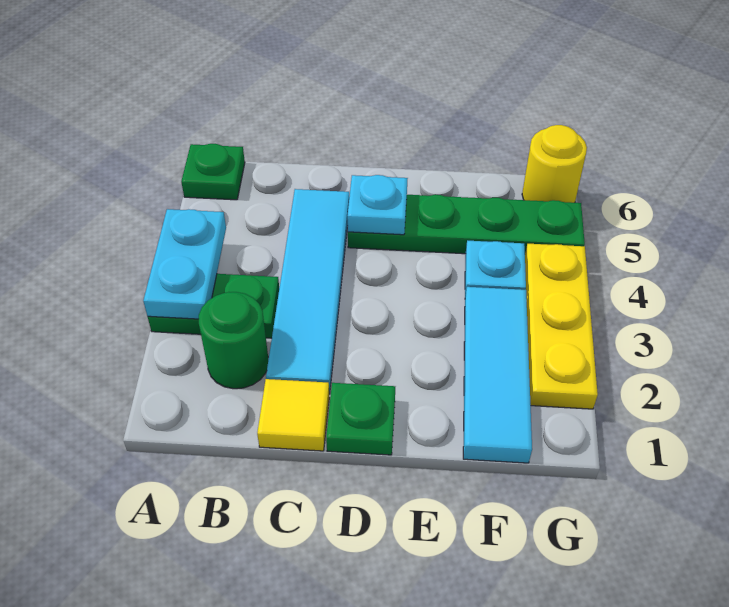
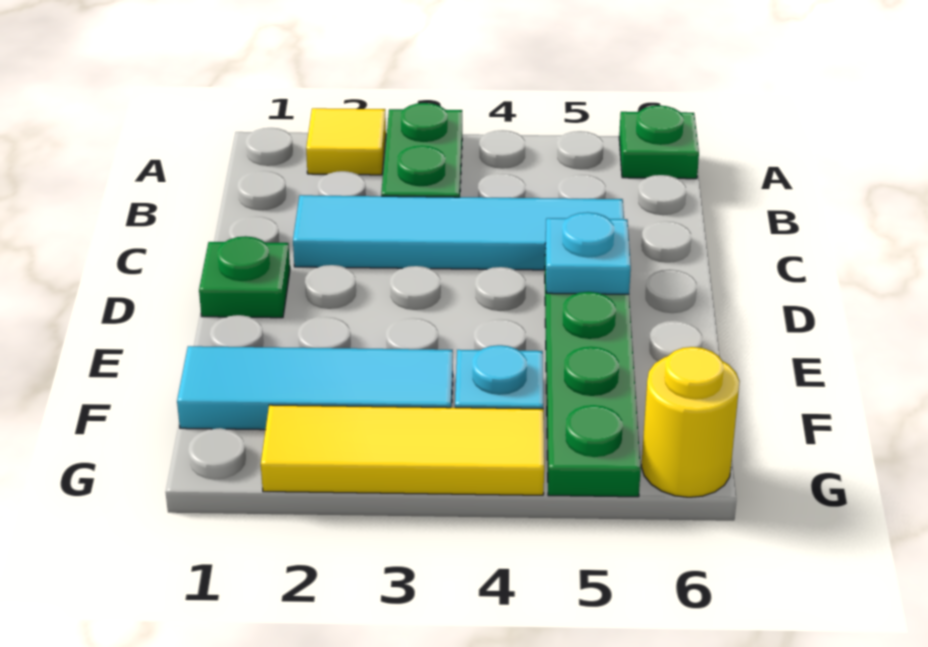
cyan plate A3:A4 level 2 -> none
green round brick B2 level 1 -> none
yellow tile C1 level 1 -> yellow tile A2 level 1
yellow plate G2:G4 level 1 -> yellow tile G2:G4 level 1

